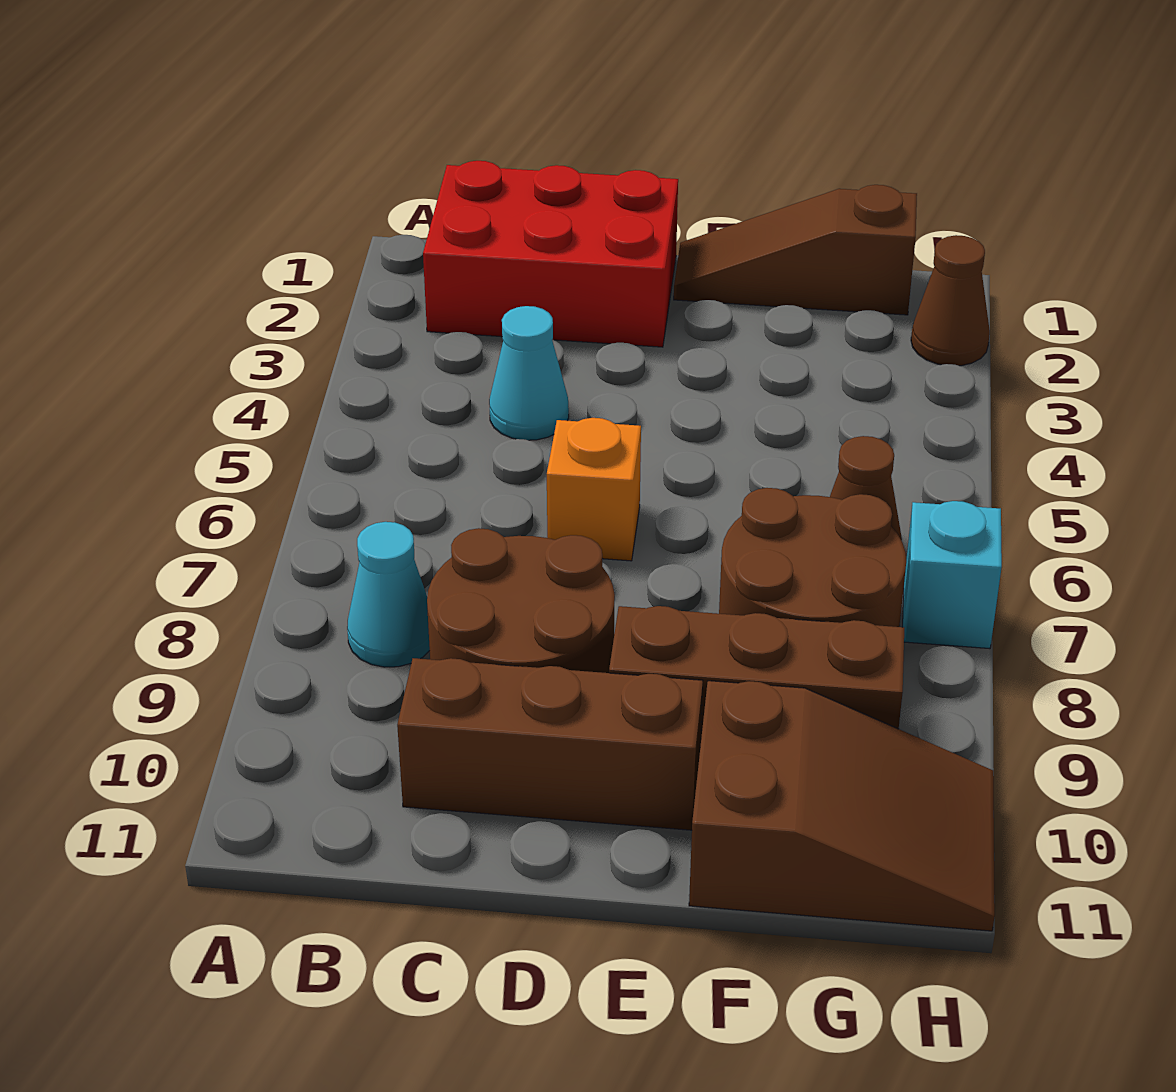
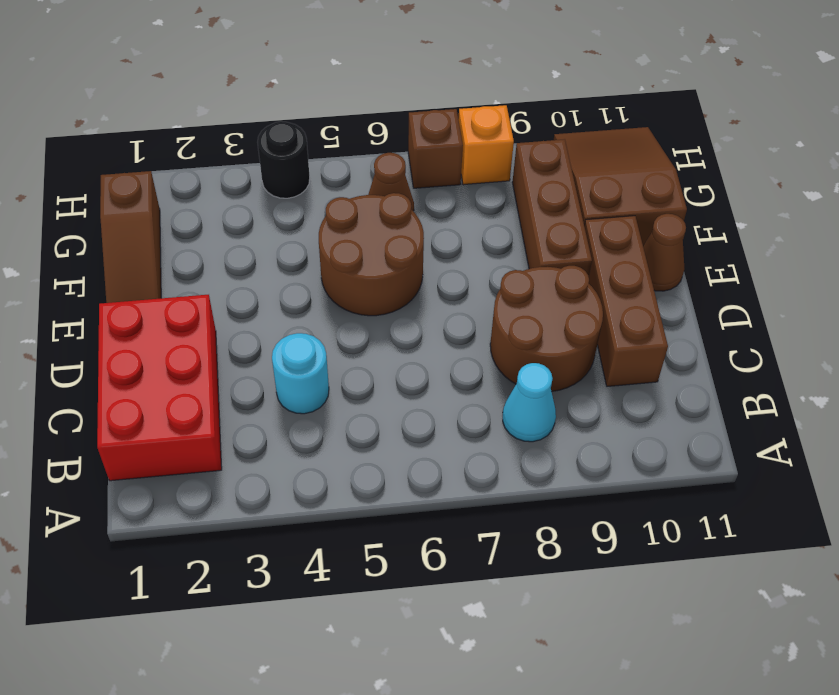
cyan cone C4 level 1 -> cyan round brick C4 level 1
orange brick D6 level 1 -> orange brick H8 level 1
brown round brick F7:G8 level 1 -> brown round brick E5:F6 level 1
brown cone H2 level 1 -> brown cone E11 level 1
none -> black round brick H4 level 1
cyan brick H7 level 1 -> brown brick H7 level 1

